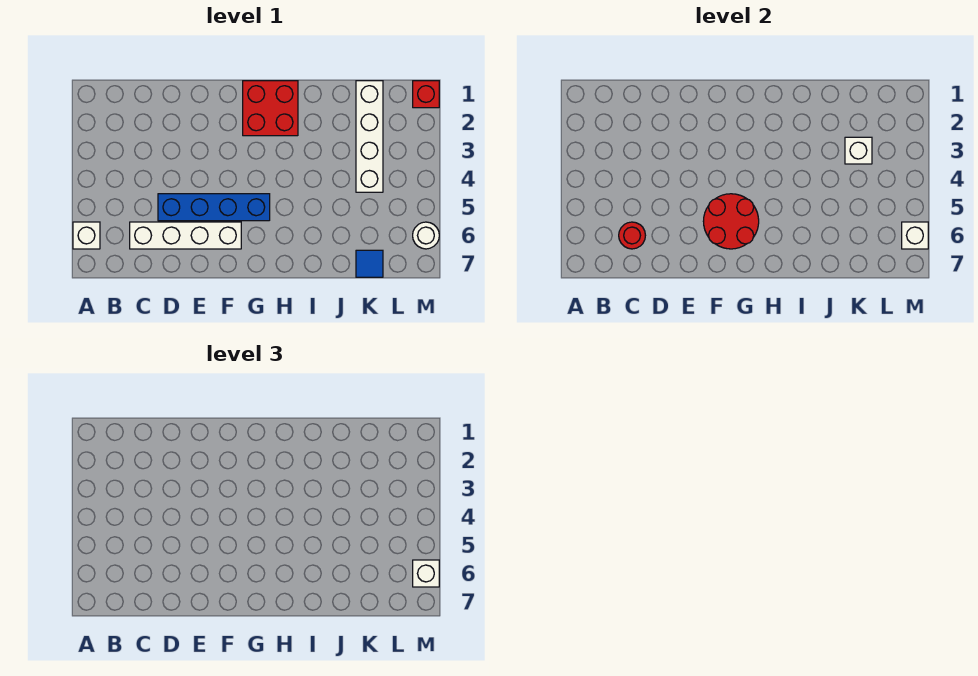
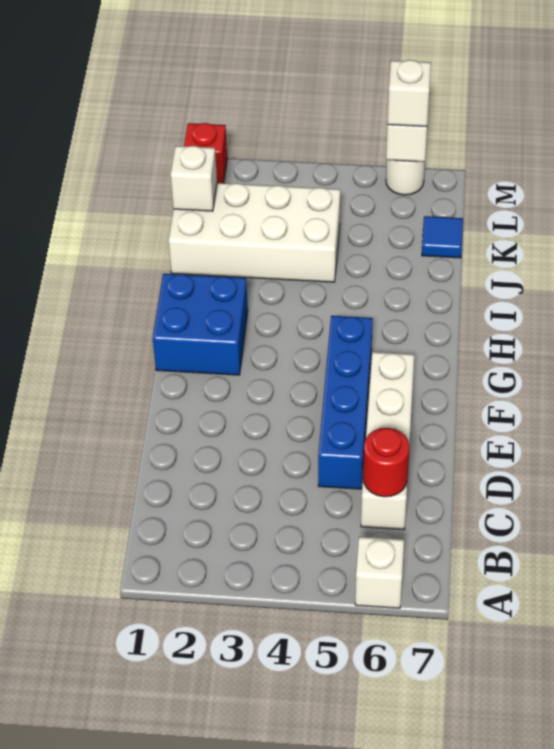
red round brick F5:G6 level 2 -> none
red brick G1:H2 level 1 -> blue brick G1:H2 level 1
white brick K1:K4 level 1 -> white brick J1:K4 level 1
white brick K3 level 2 -> white brick K1 level 2

